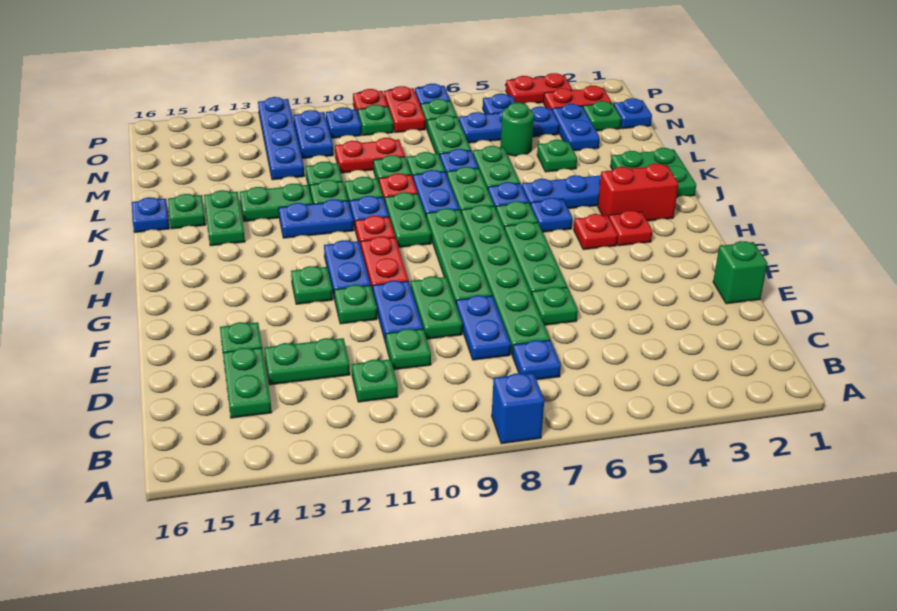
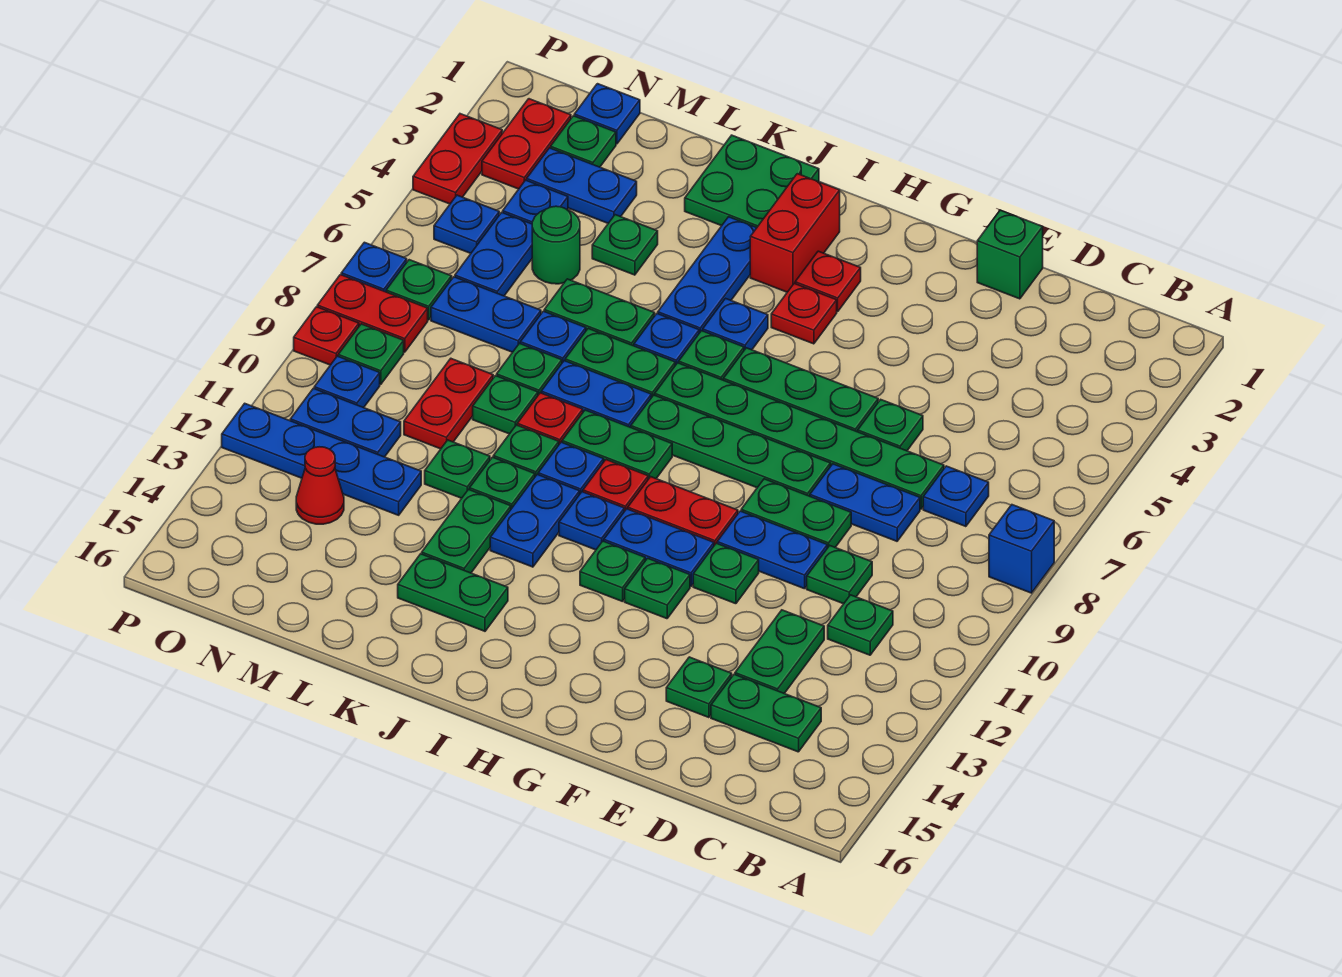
green plate K15 level 1 -> green plate H12 level 1
blue plate K16 level 1 -> blue plate I11 level 1
green plate M7:N7 level 1 -> blue plate M7:N7 level 1
none -> red cone N13 level 1

